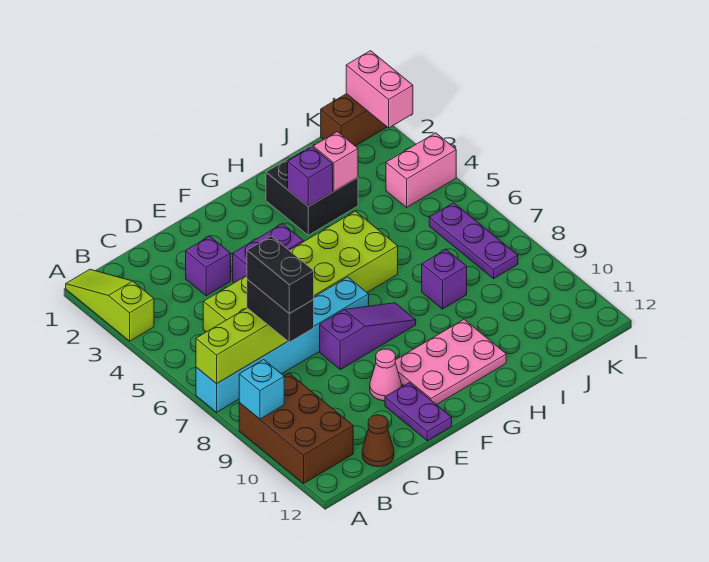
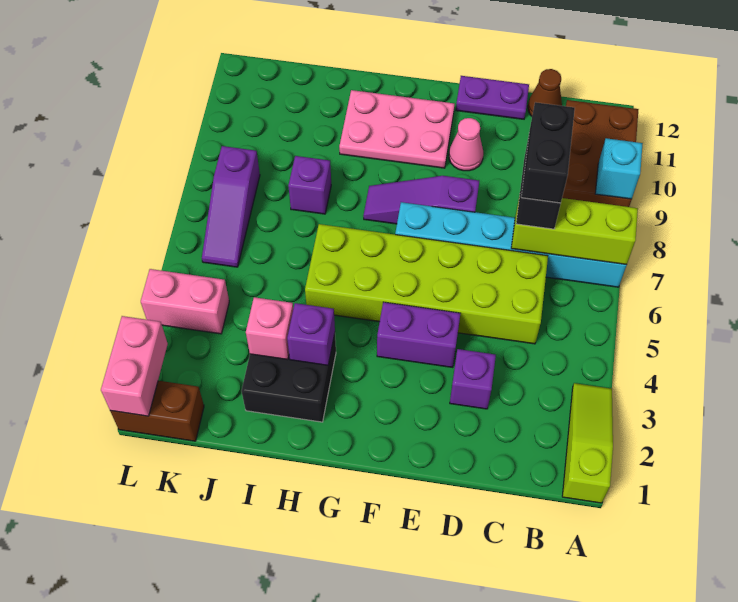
lime slope A1:A3 level 1 top 3 -> lime slope A1:A3 level 1 top 1
purple plate E11:E12 level 1 -> purple plate D12:E12 level 1
purple plate K6:K8 level 1 -> purple slope K6:K8 level 1 top 8

